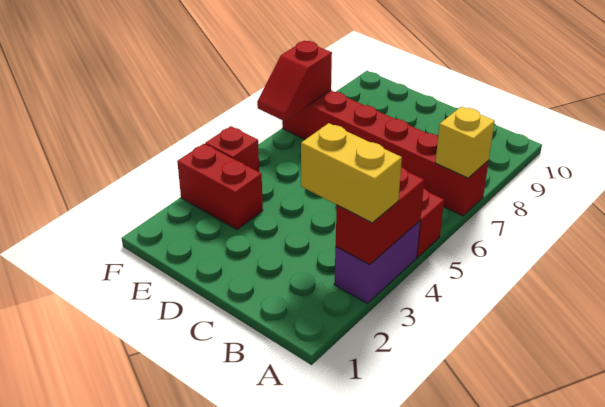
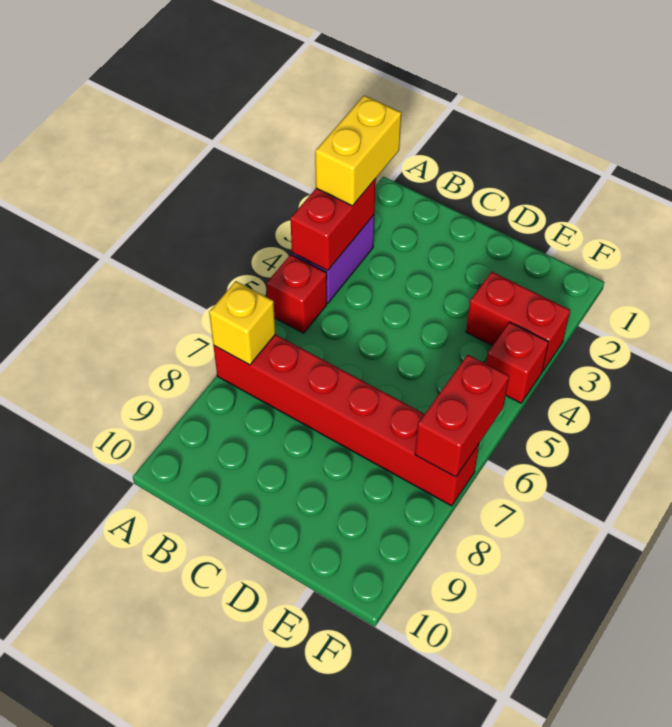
yellow brick A3:B3 level 3 -> yellow brick A2:A3 level 3
red slope F6:F7 level 2 top 7 -> red brick F6:F7 level 2

